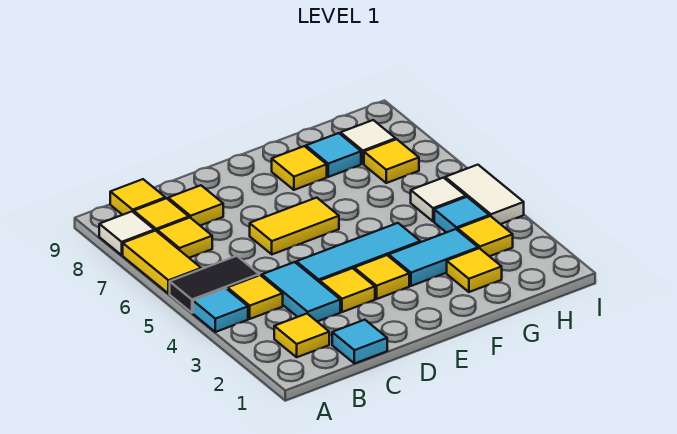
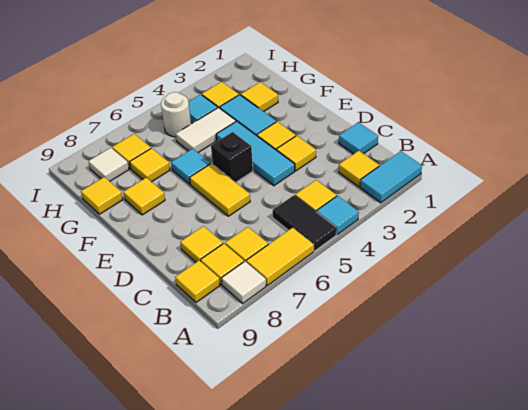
cyan tile C3:C4 level 1 -> cyan tile A1:A2 level 1
none -> black brick E5 level 1
none -> yellow tile G7 level 1
cyan tile G8 level 1 -> cyan tile F6 level 1
none -> yellow tile G9 level 1
white tile H5 level 1 -> white round brick H5 level 1
white tile I4:I5 level 1 -> white tile G4:G5 level 1

